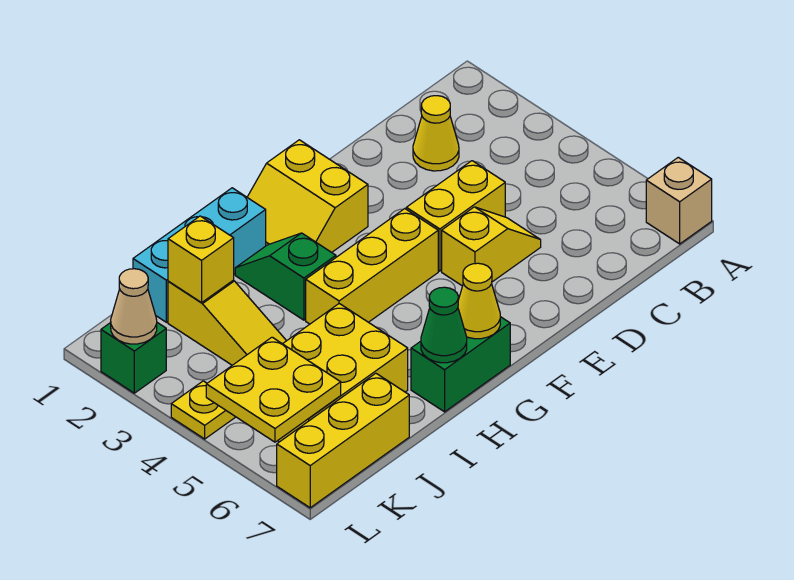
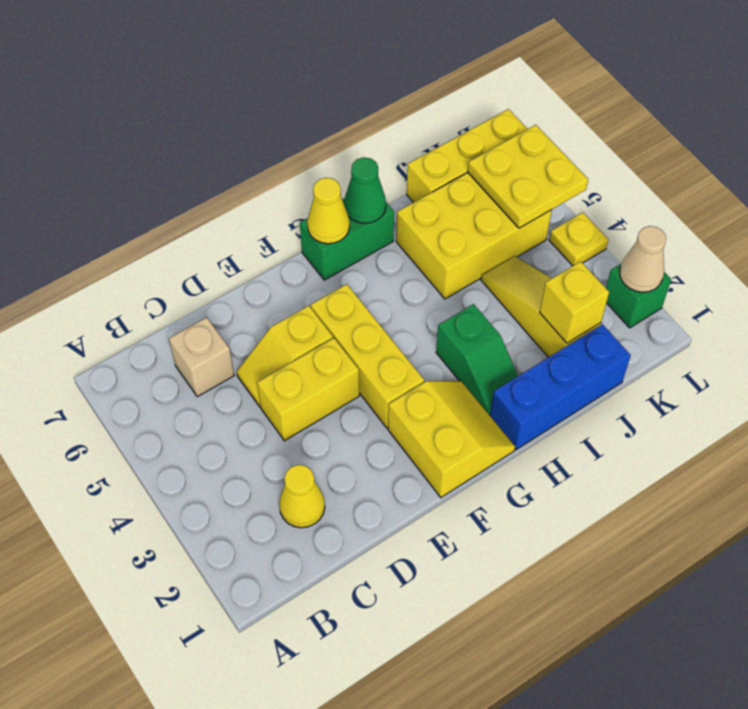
tan brick A7 level 1 -> tan brick C6 level 1
yellow brick F4:H4 level 1 -> yellow brick F3:F5 level 1
cyan brick H1:J1 level 1 -> blue brick H1:J1 level 1

